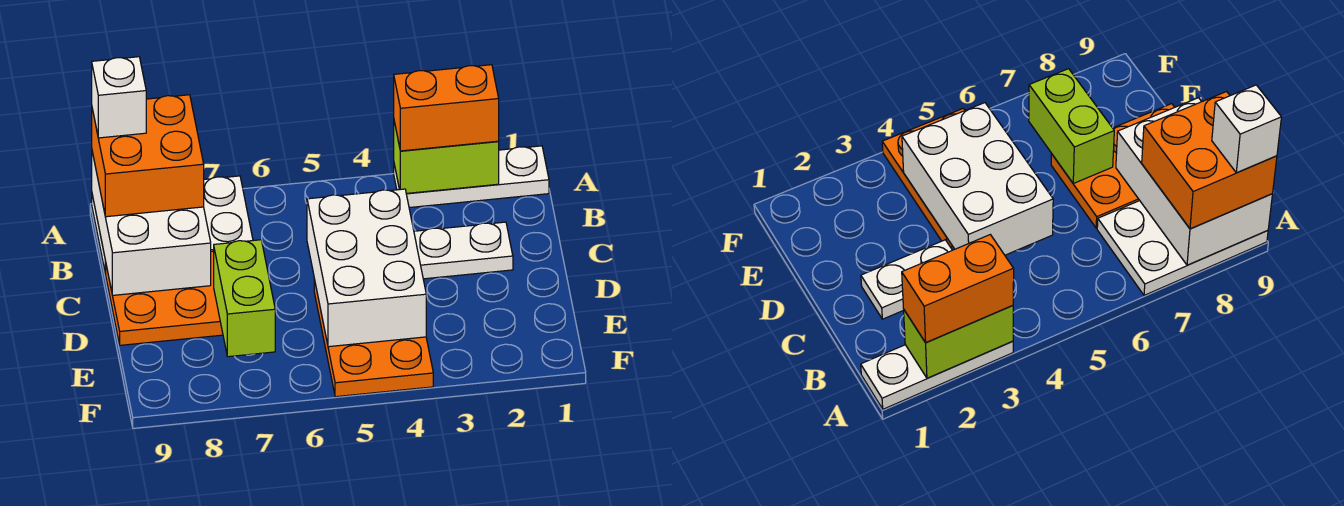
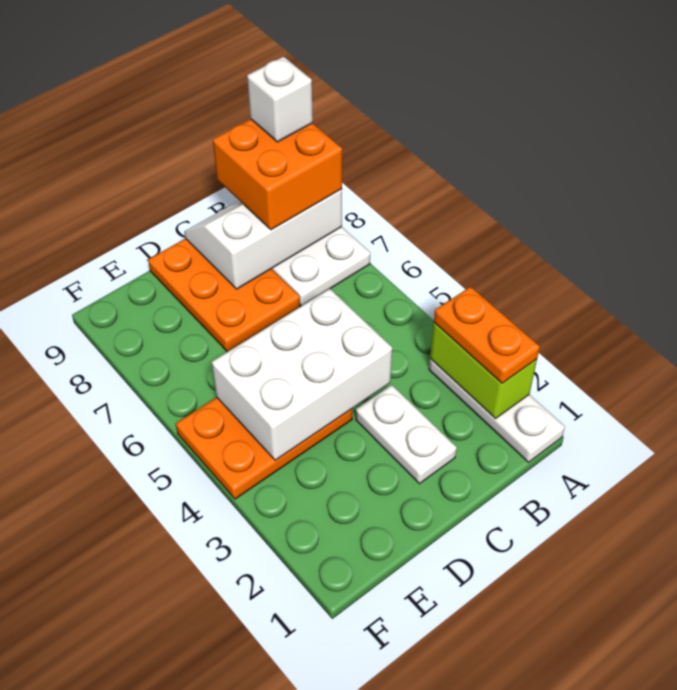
orange brick A2:A3 level 3 -> orange plate A2:A3 level 3
white brick A8:C9 level 2 -> white slope A8:C9 level 2 top 8
lime brick D7:E7 level 2 -> none

